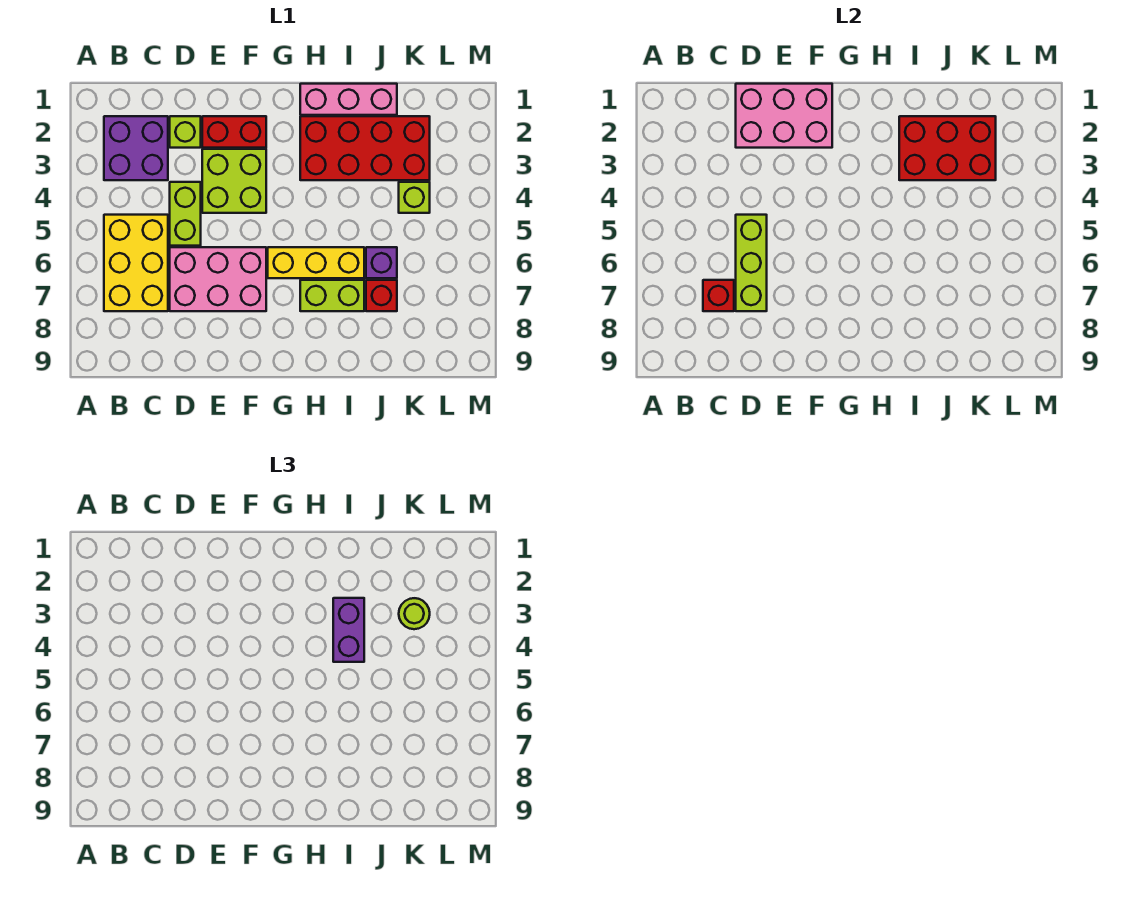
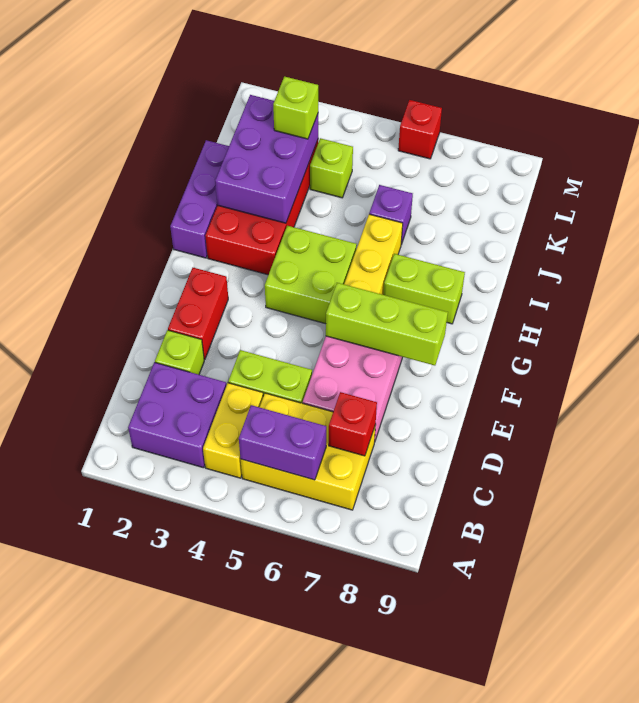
none -> yellow brick B4:C4 level 1
pink brick D1:F2 level 2 -> none
lime brick D5:D7 level 2 -> lime brick F6:F8 level 2
lime brick E3:F4 level 1 -> lime brick G4:H5 level 1
pink brick H1:J1 level 1 -> purple brick H1:J1 level 1
lime brick H7:I7 level 1 -> lime brick H7:H8 level 1
red brick I2:K3 level 2 -> purple brick I2:K3 level 2
purple brick I3:I4 level 3 -> purple brick B5:B6 level 2
red brick J7 level 1 -> red brick M6 level 1
lime round brick K3 level 3 -> lime brick K3 level 3

